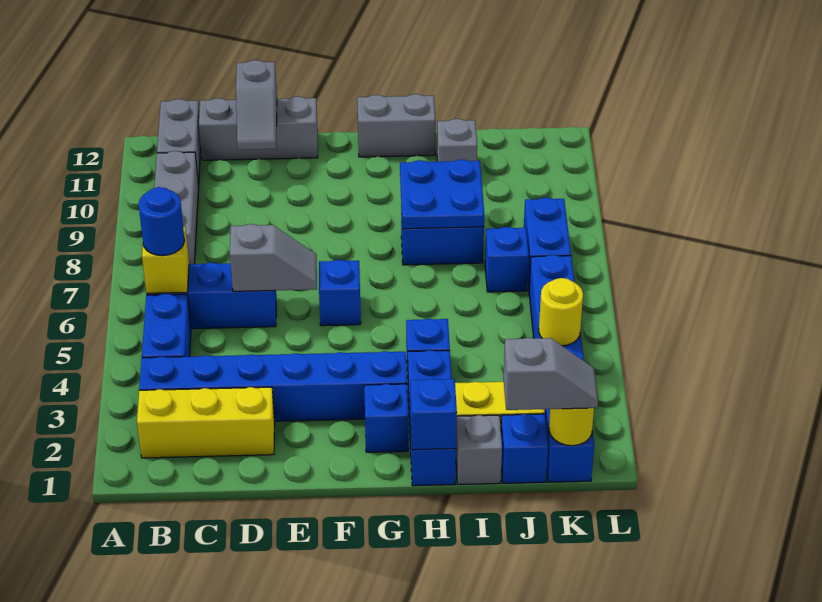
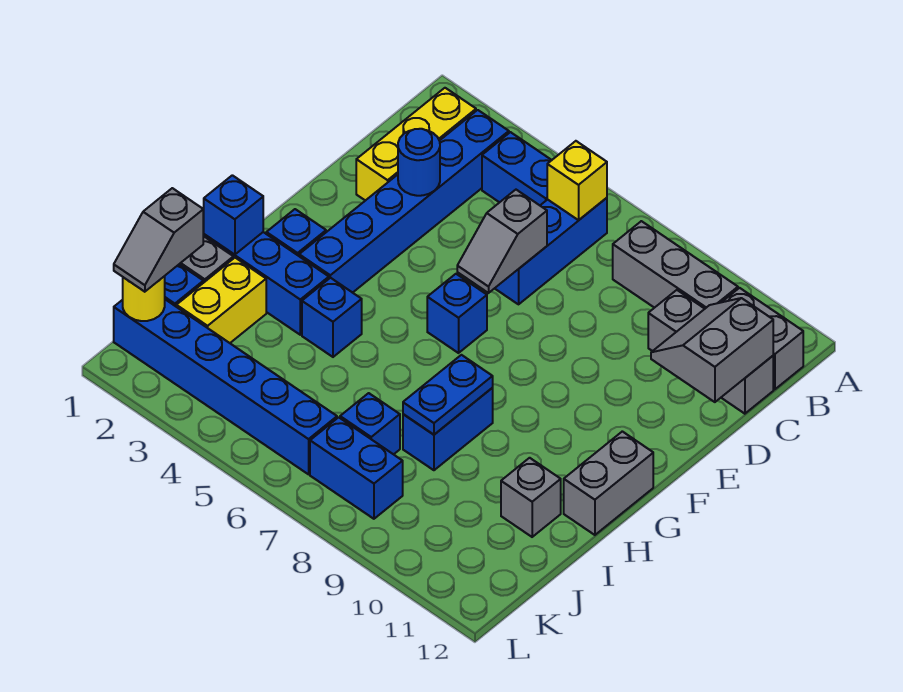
blue round brick B6 level 3 -> blue round brick D3 level 2
grey brick C12:E12 level 1 -> grey brick C10:C12 level 1
grey slope D11:D12 level 2 top 12 -> grey slope C11:D12 level 2 top 12
blue plate H8:I9 level 2 -> blue plate H8:I8 level 2
yellow round brick K4 level 2 -> none

